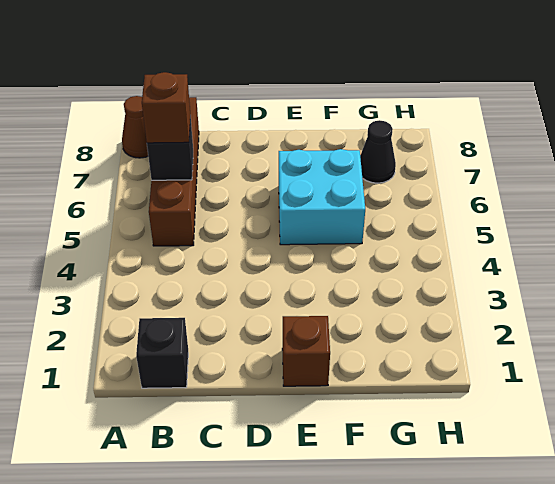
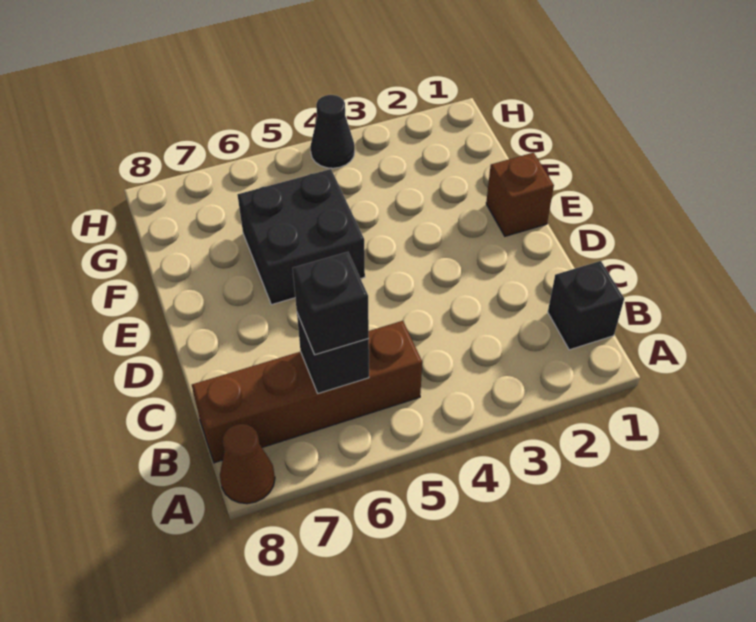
brown brick B6 level 3 -> black brick B6 level 3
cyan brick E5:F6 level 1 -> black brick E5:F6 level 1
black cone G7 level 1 -> black cone H4 level 1

